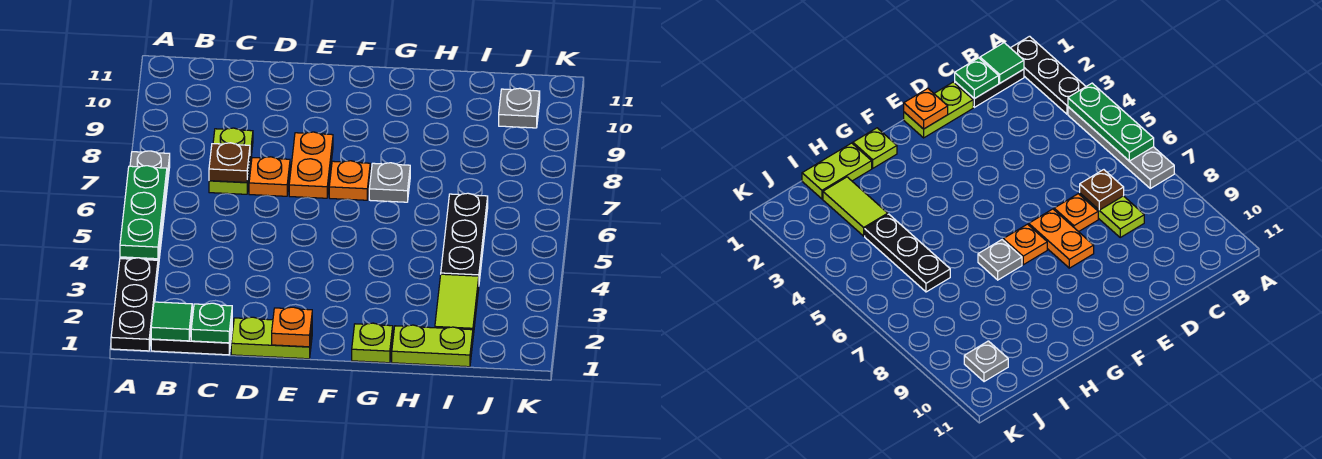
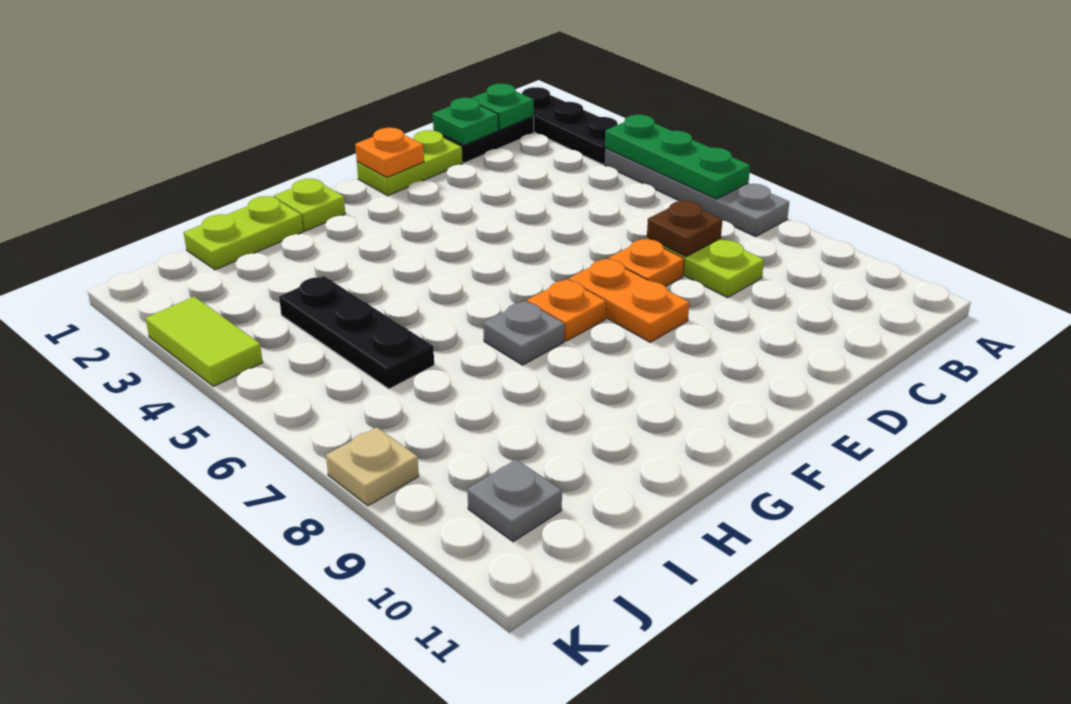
green tile B1 level 2 -> green plate B1 level 2
lime tile I2:I3 level 1 -> lime tile K3:K4 level 1
none -> tan plate K8 level 1

